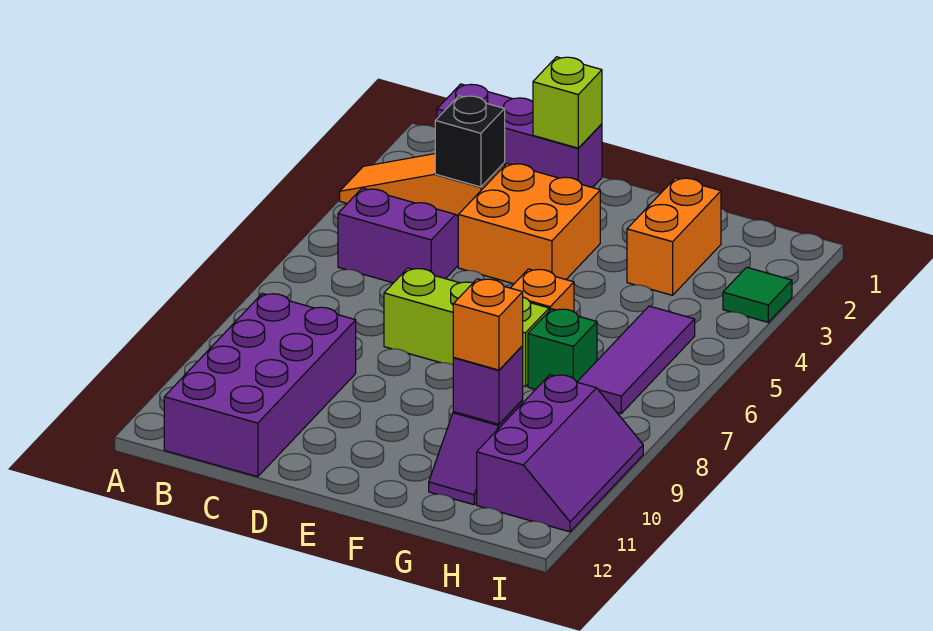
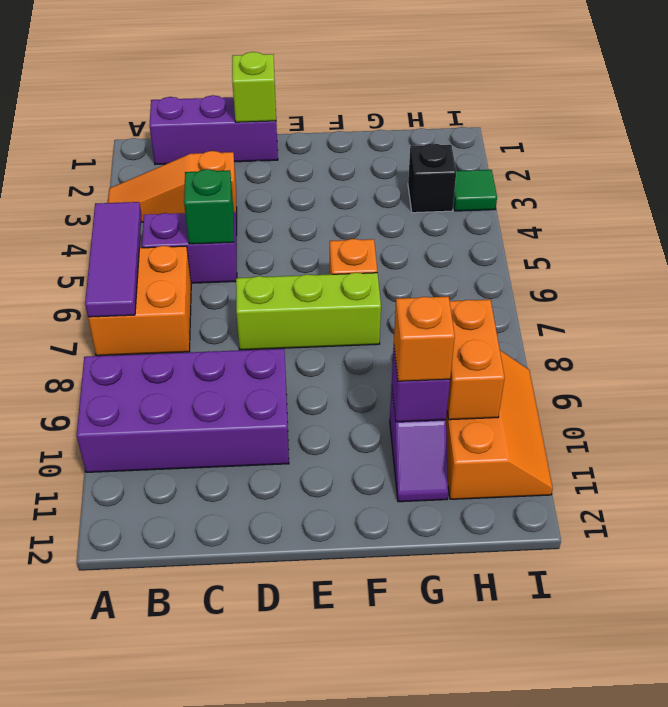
purple brick B9:C12 level 1 -> purple brick A9:D10 level 1
black brick C3 level 2 -> black brick H3 level 1
orange brick D3:E4 level 1 -> orange brick A6:B7 level 1
orange brick G2:G3 level 1 -> orange brick H9:H10 level 2
green brick G7 level 1 -> green brick C5 level 2
purple tile H5:H7 level 1 -> purple tile A5:A7 level 2
purple slope H9:I11 level 1 top H -> orange slope H9:I11 level 1 top H

